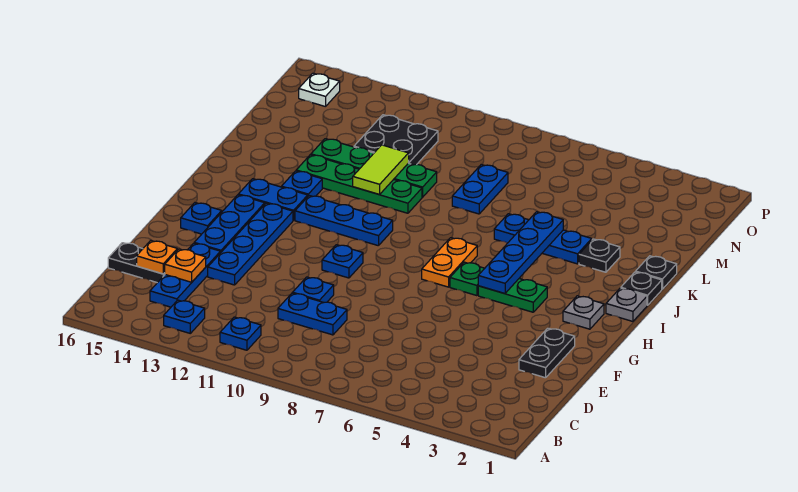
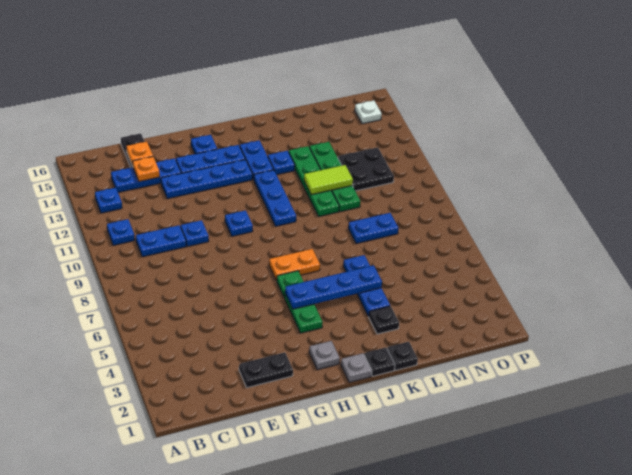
blue plate D9:D10 level 1 -> blue plate C10:D10 level 1

